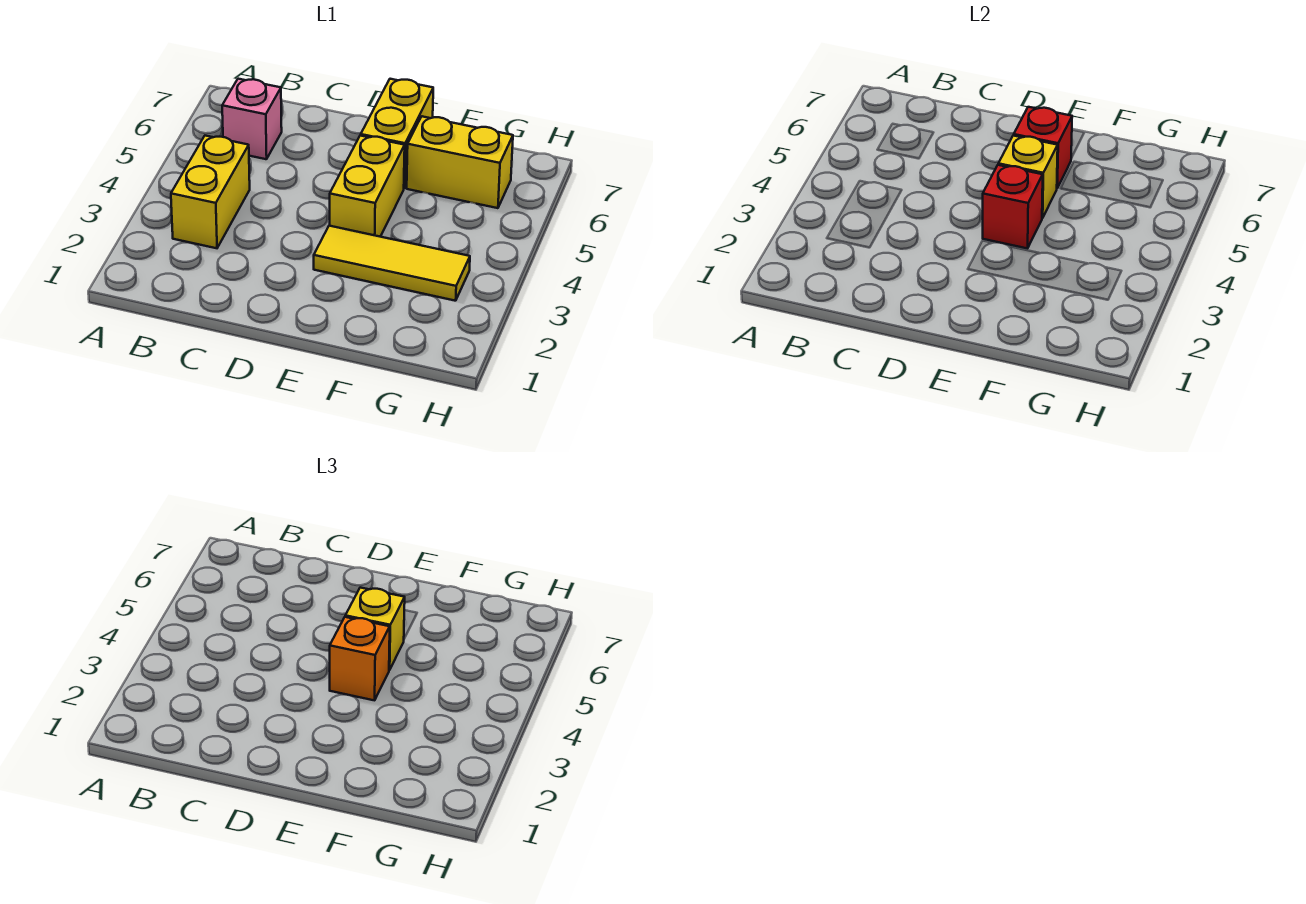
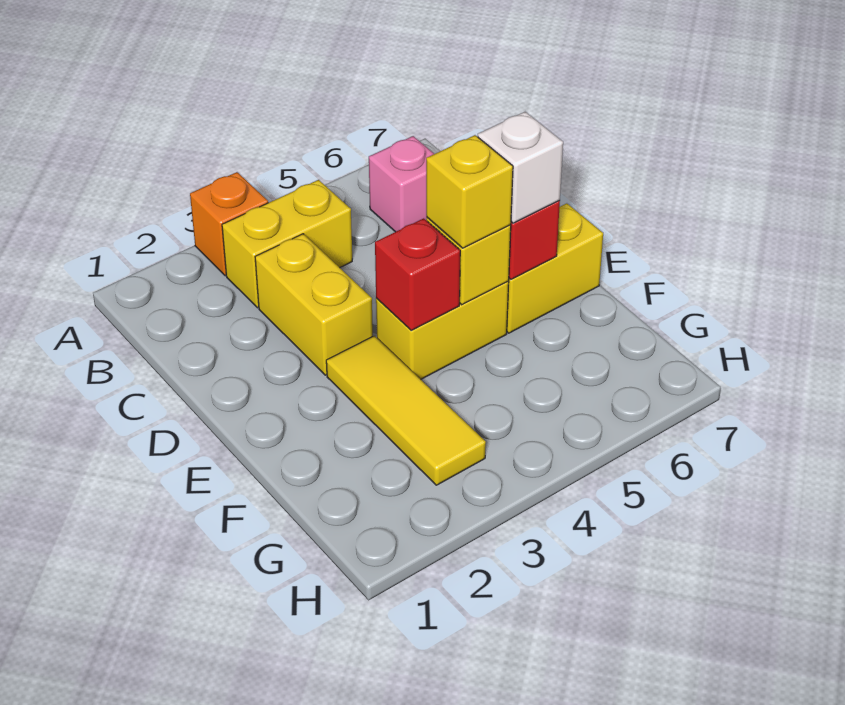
orange brick E4 level 3 -> orange brick A3 level 1
none -> white brick E6 level 3
yellow brick F6:G6 level 1 -> yellow brick C3:D3 level 1

